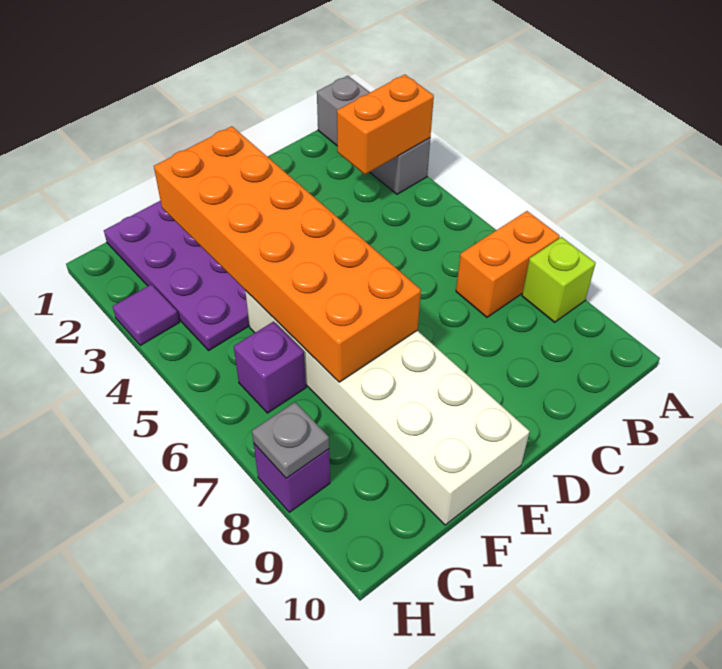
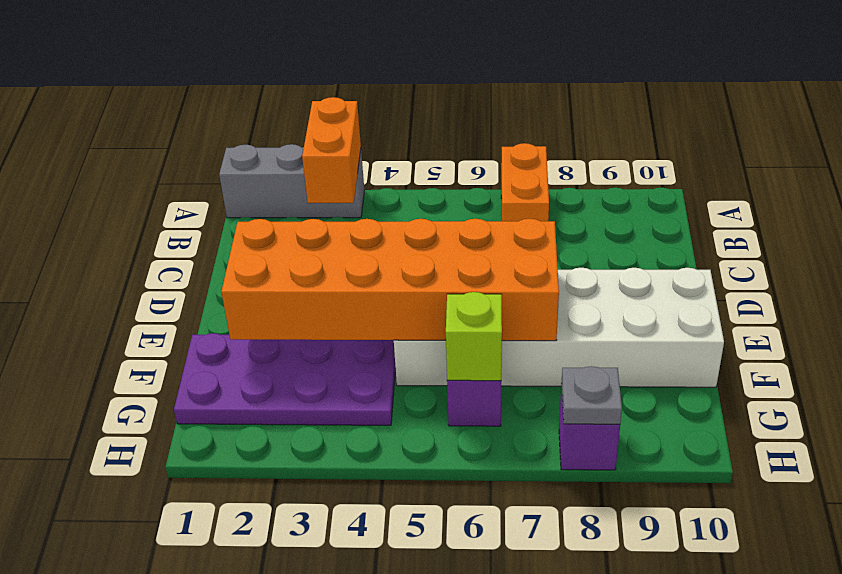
lime brick A8 level 1 -> lime brick G6 level 2
purple tile H3 level 1 -> none

